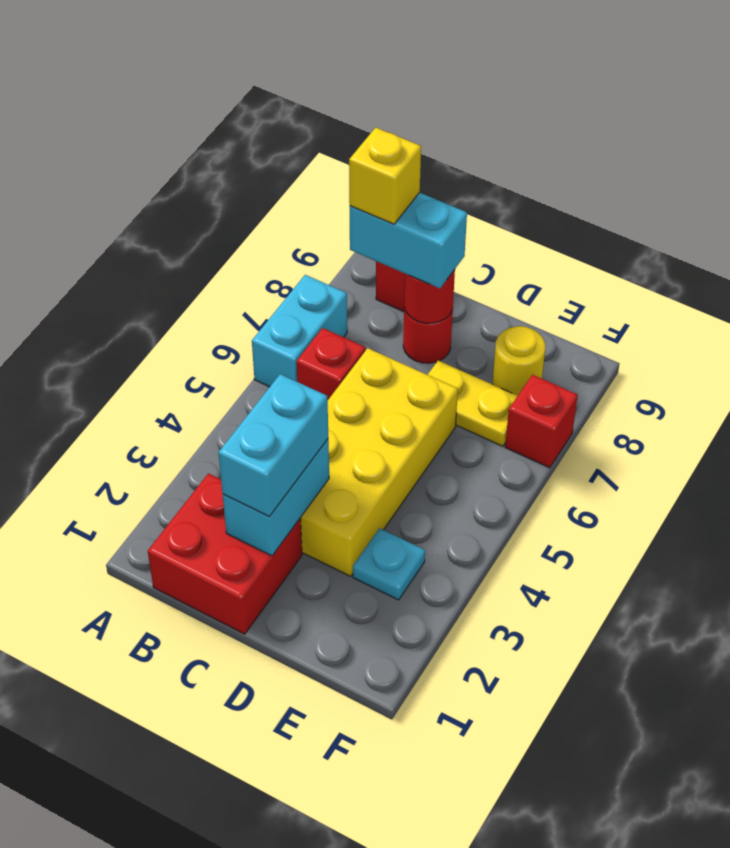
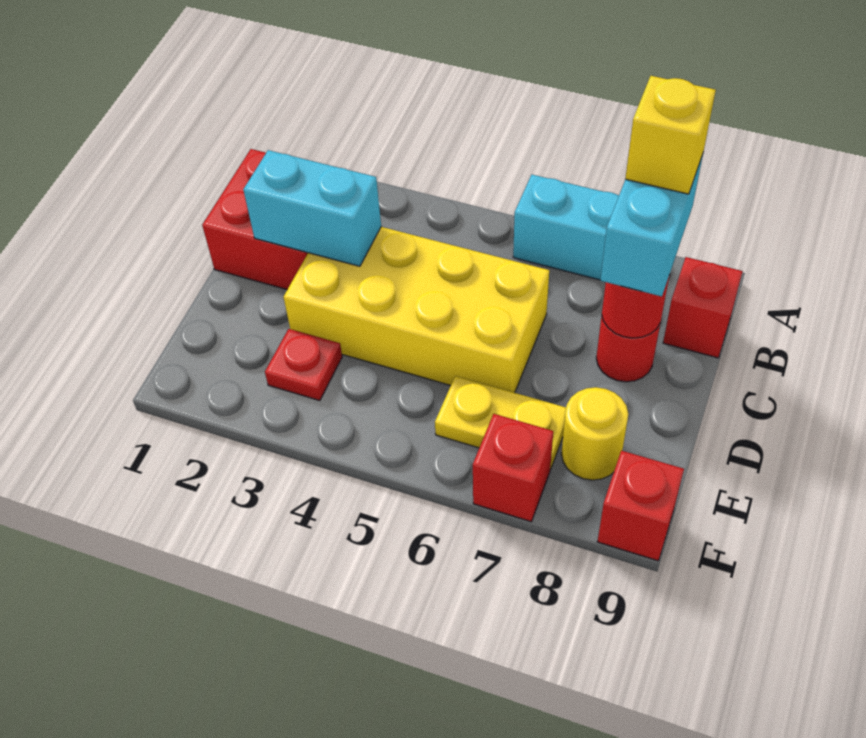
red brick B6 level 1 -> red brick F9 level 1
cyan brick C2:C3 level 3 -> none
yellow plate D7:E7 level 1 -> yellow plate E6:E7 level 1
cyan plate E3 level 1 -> red plate E3 level 1

